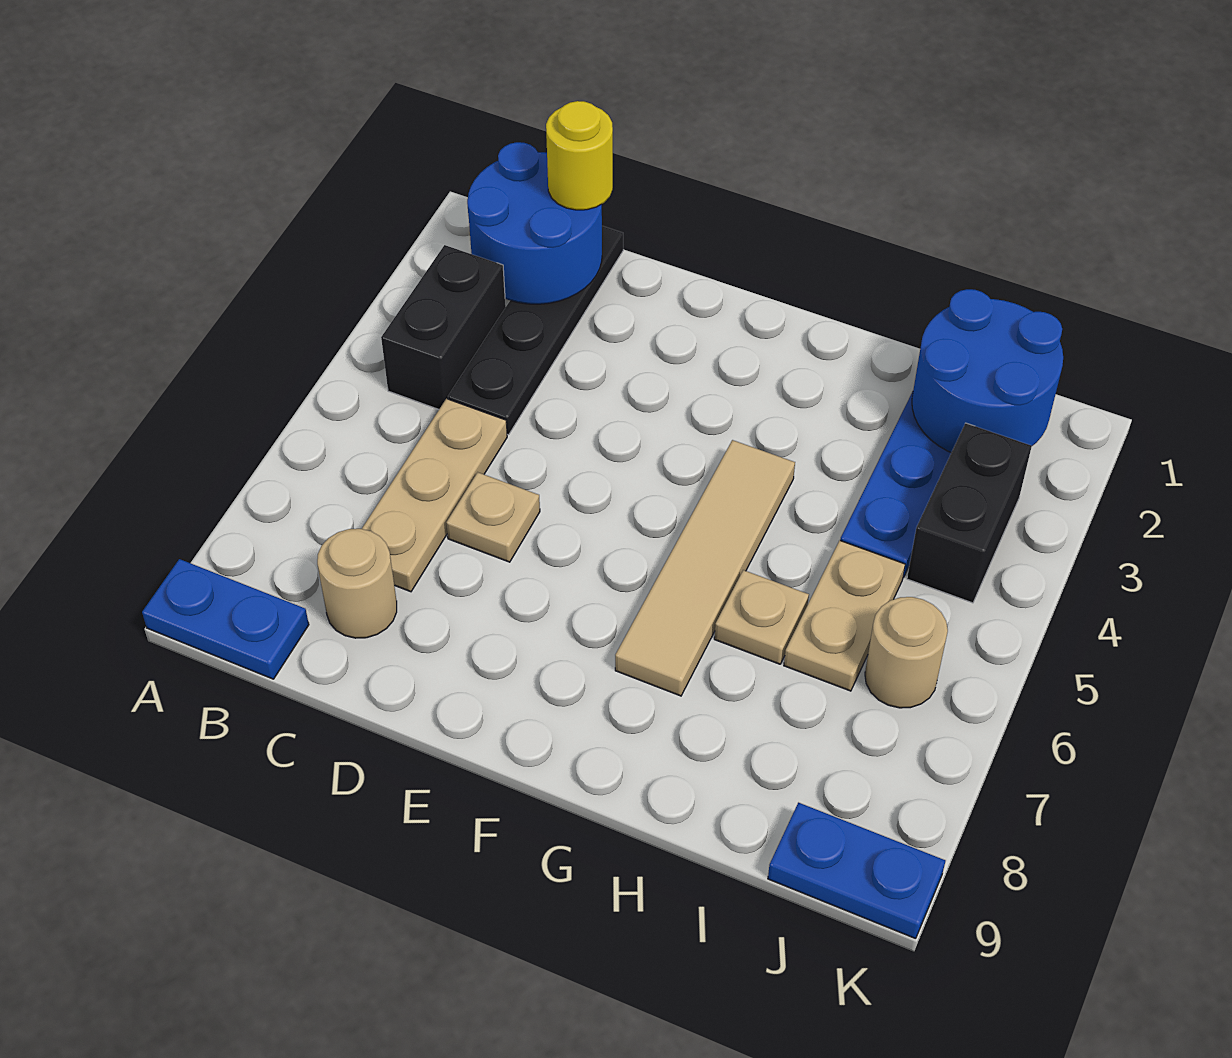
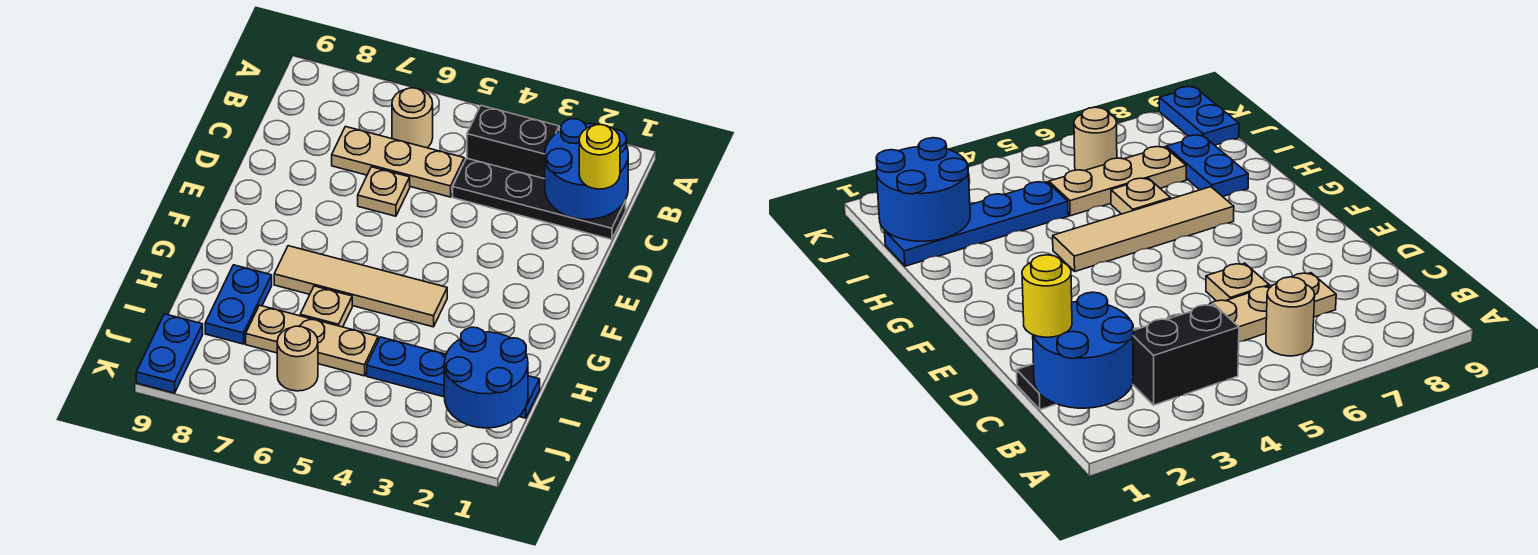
blue plate A9:B9 level 1 -> blue plate H8:I8 level 1
tan round brick C8 level 1 -> tan round brick B6 level 1
tan plate I5:I6 level 1 -> tan plate I5:I7 level 1
black brick J3:J4 level 1 -> none

